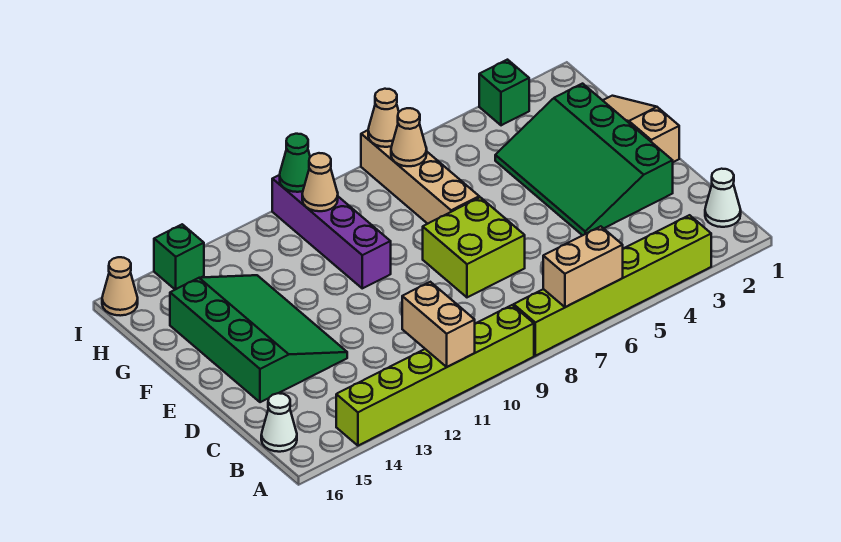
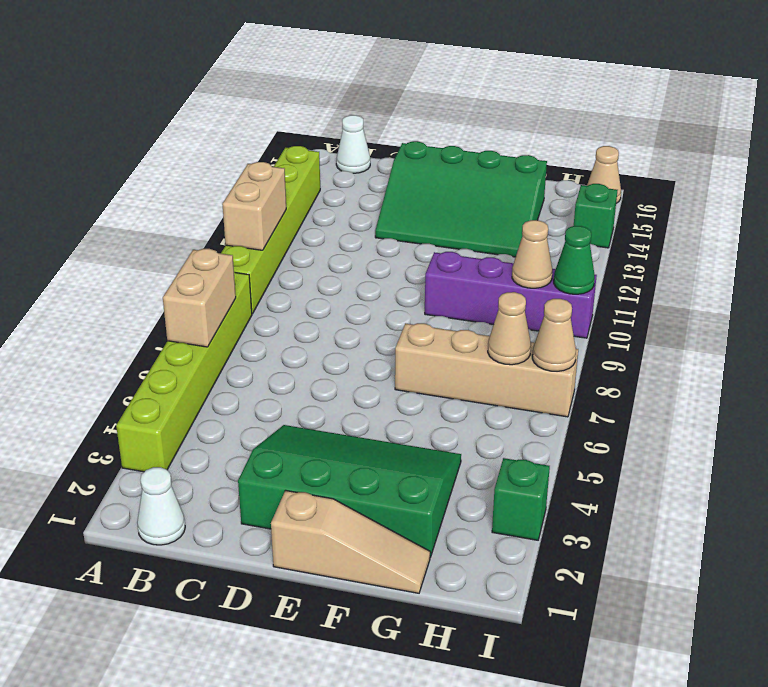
tan brick A11:B11 level 2 -> tan brick A10:A11 level 2
lime brick D7:E8 level 1 -> none

